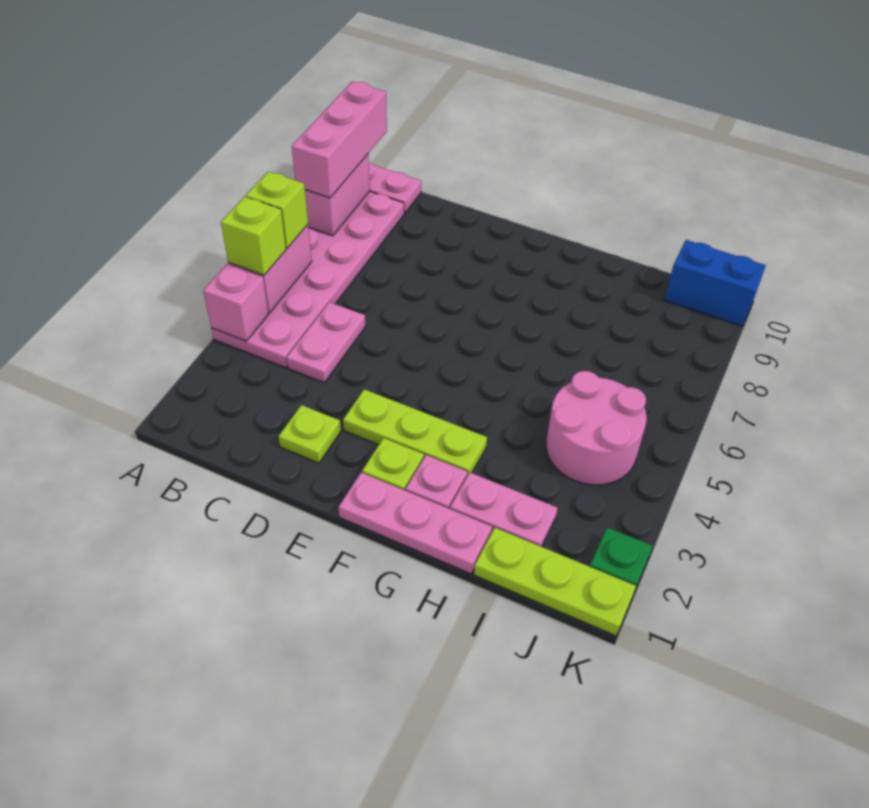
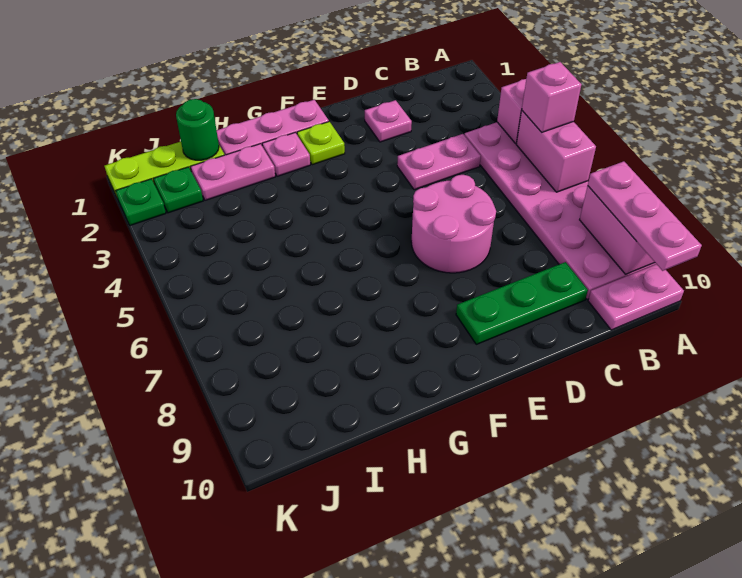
lime brick A5 level 3 -> pink brick A5 level 3
lime brick A6 level 3 -> none
pink brick A8:A10 level 3 -> pink plate A8:A10 level 3
pink plate C4:C5 level 1 -> pink plate C4:D4 level 1
none -> green plate C9:E9 level 1
lime plate D2 level 1 -> pink plate D2 level 1
lime plate E3:G3 level 1 -> none
none -> green round brick I1 level 2
pink round brick I4:J5 level 1 -> pink round brick D6:E7 level 1
none -> green plate J2 level 1
blue brick J10:K10 level 1 -> none

